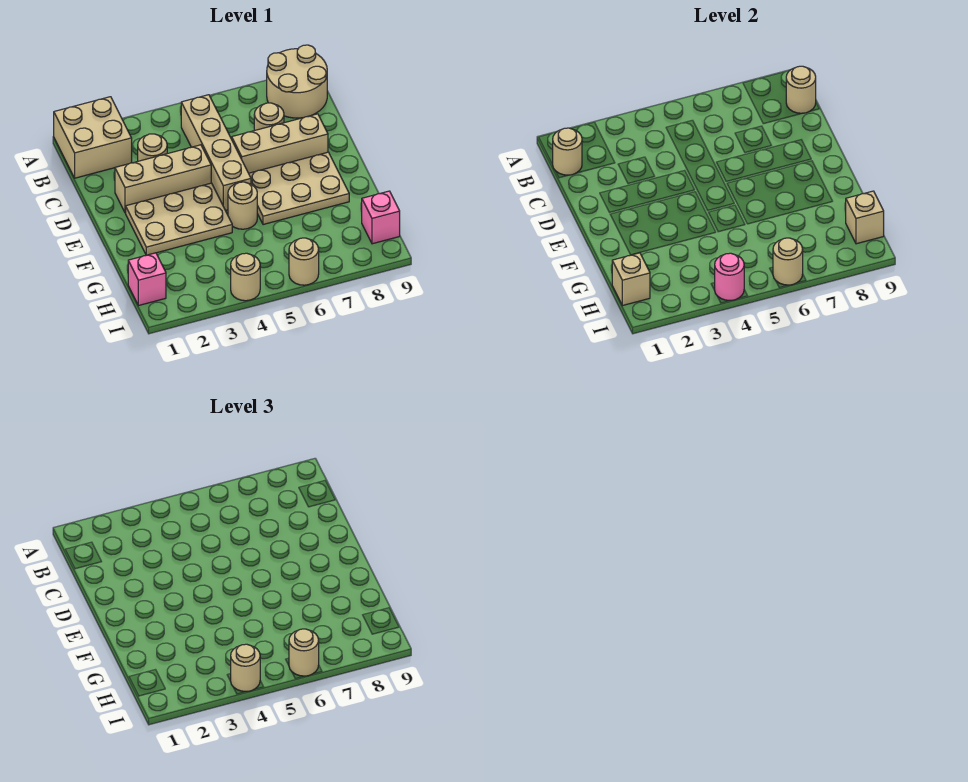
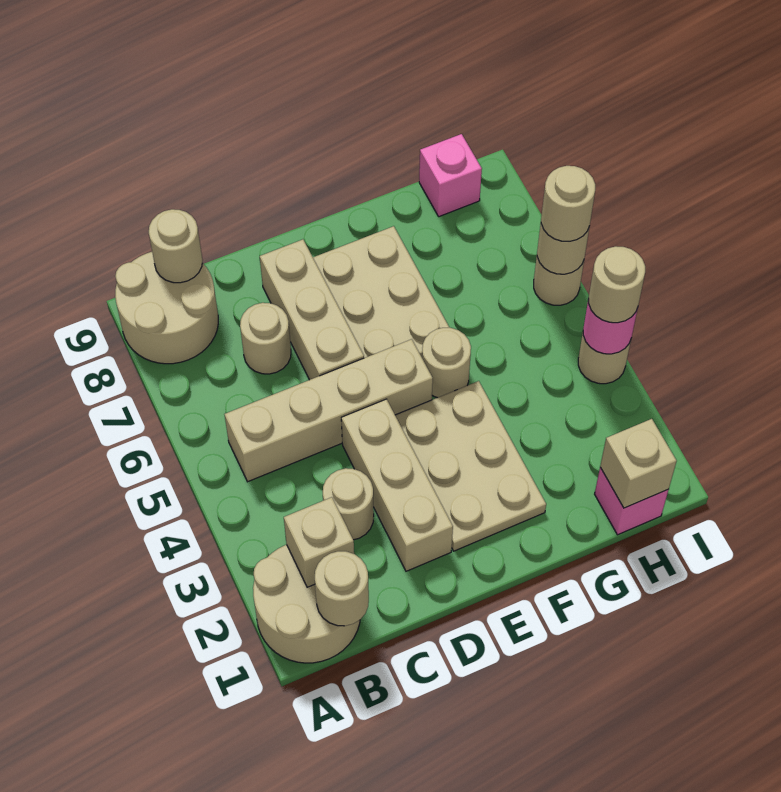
tan brick A1:B2 level 1 -> tan round brick A1:B2 level 1
tan brick H9 level 2 -> tan brick B2 level 2

